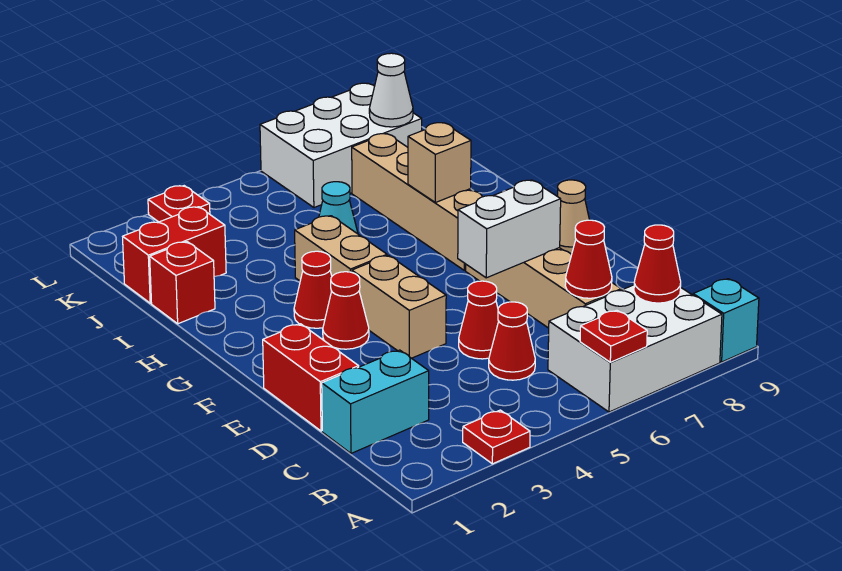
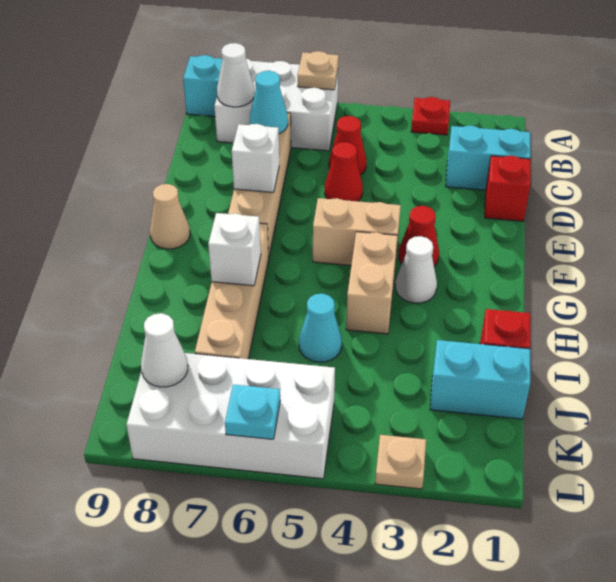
red plate A6 level 2 -> tan plate A6 level 2
red cone B8 level 2 -> white cone B8 level 2
red cone C7 level 2 -> cyan cone C7 level 2
red brick D1:E1 level 1 -> red brick D1 level 1
tan brick E4:F4 level 1 -> tan brick F4:F5 level 1
white brick E6:E7 level 2 -> white brick E7 level 2
red cone G3 level 1 -> white cone G3 level 1
tan brick H7 level 2 -> white brick H7 level 2
red brick J1:J2 level 1 -> cyan brick J1:J2 level 1
white brick K6:L8 level 1 -> white brick K5:L8 level 1
red plate L3 level 1 -> tan plate L3 level 1
none -> cyan plate L6 level 2

